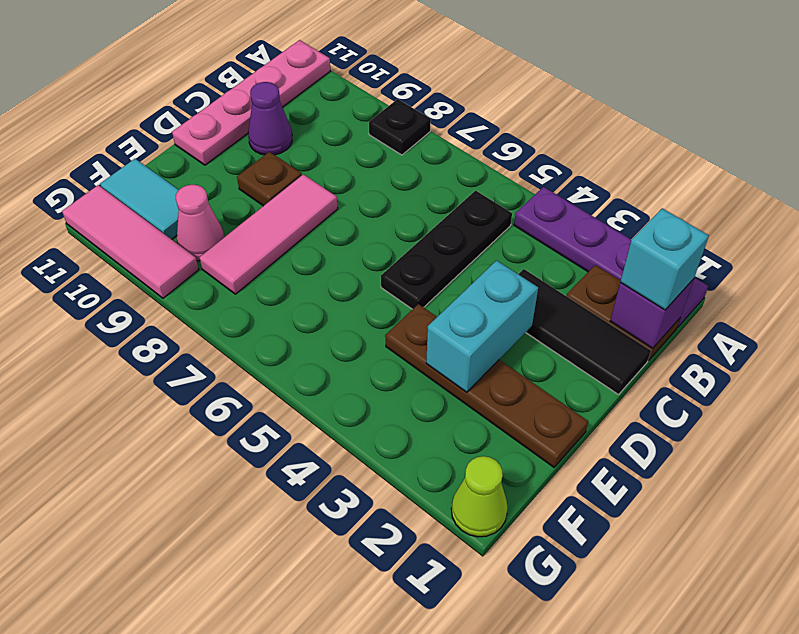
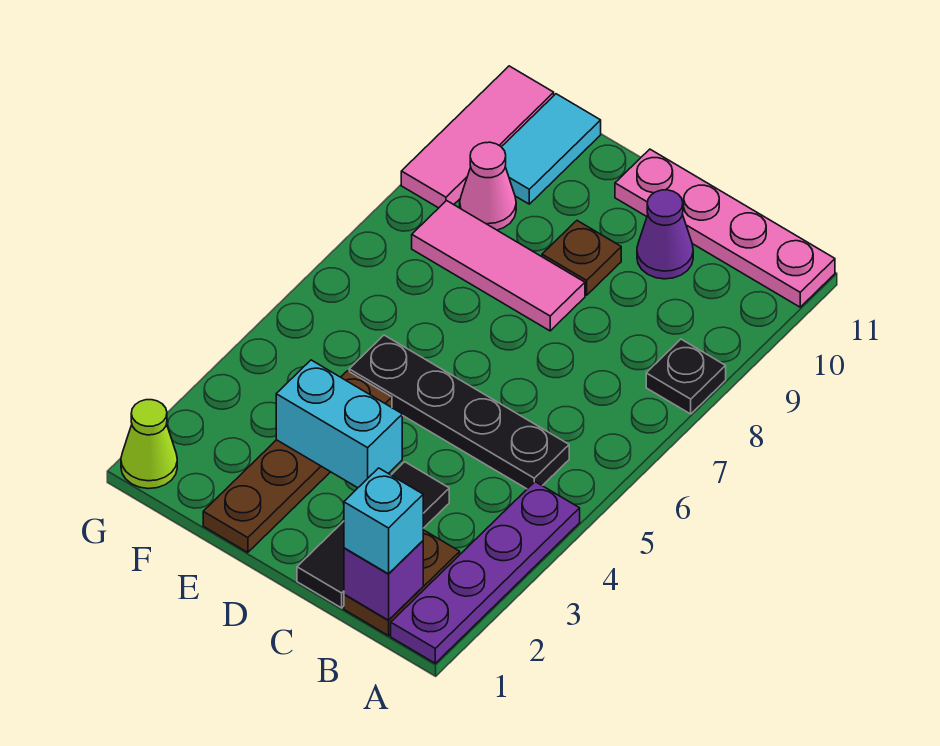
black plate B5:D5 level 1 -> black plate B5:E5 level 1

